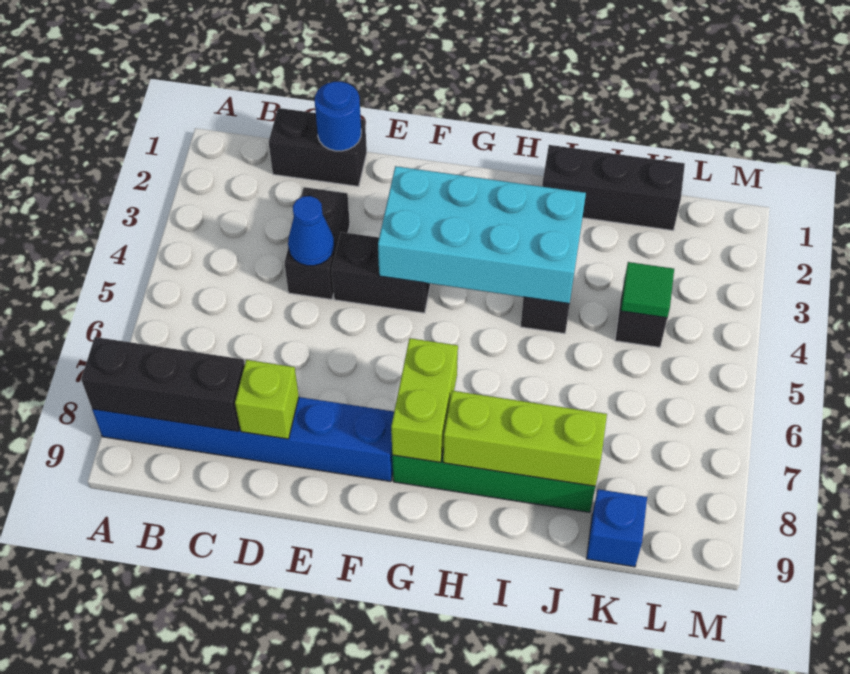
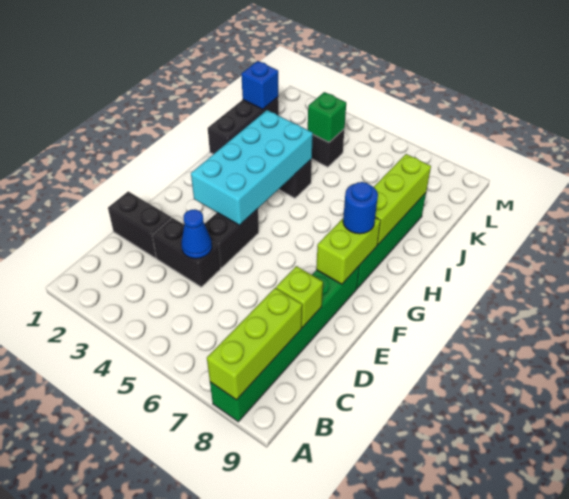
blue brick A8:F8 level 1 -> green brick A8:F8 level 1
black brick A8:C8 level 2 -> lime brick A8:C8 level 2
black brick C1:D1 level 1 -> black brick D1:D2 level 1
blue round brick D1 level 2 -> blue round brick G8 level 3
lime brick G7:G8 level 2 -> lime brick F8:G8 level 2
green tile K4 level 2 -> green brick K4 level 2
blue brick K9 level 1 -> blue brick K1 level 2

